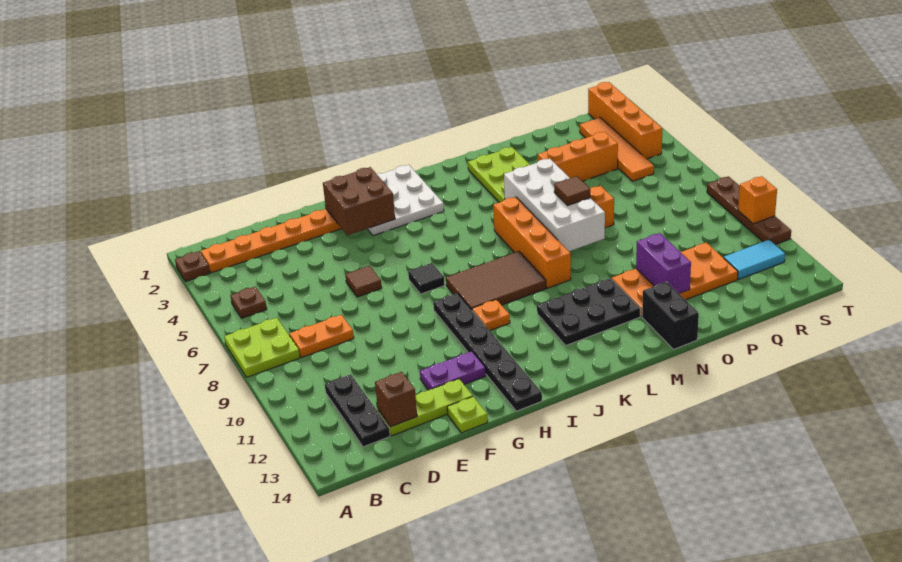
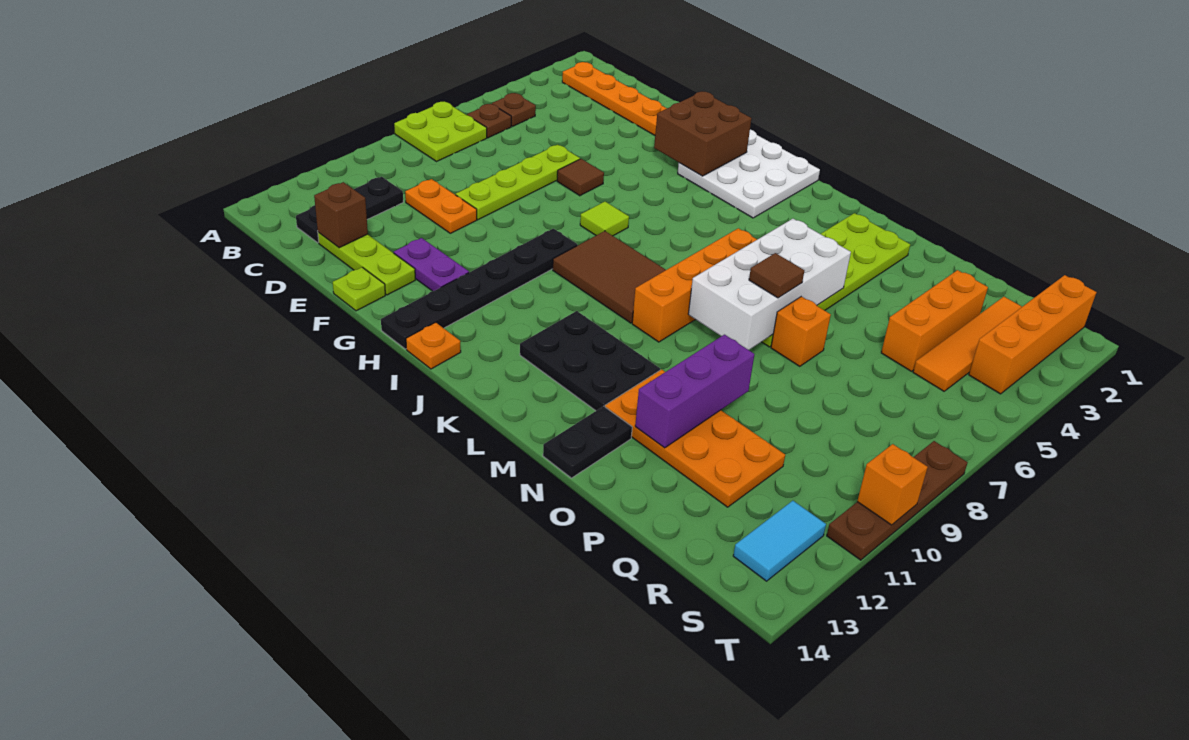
brown plate A2 level 1 -> brown plate B6 level 1
orange plate C8:D8 level 1 -> orange plate D10:E10 level 1
none -> lime plate E6:E9 level 1
black tile H7 level 1 -> lime tile H7 level 1
orange plate I10 level 1 -> orange plate I14 level 1
black brick N13:N14 level 1 -> black plate N13:N14 level 1
orange brick O4:Q4 level 1 -> orange brick Q3:Q5 level 1
purple brick O11:O12 level 2 -> purple brick O10:O12 level 2
cyan tile R12:S12 level 1 -> cyan tile S12:S13 level 1

